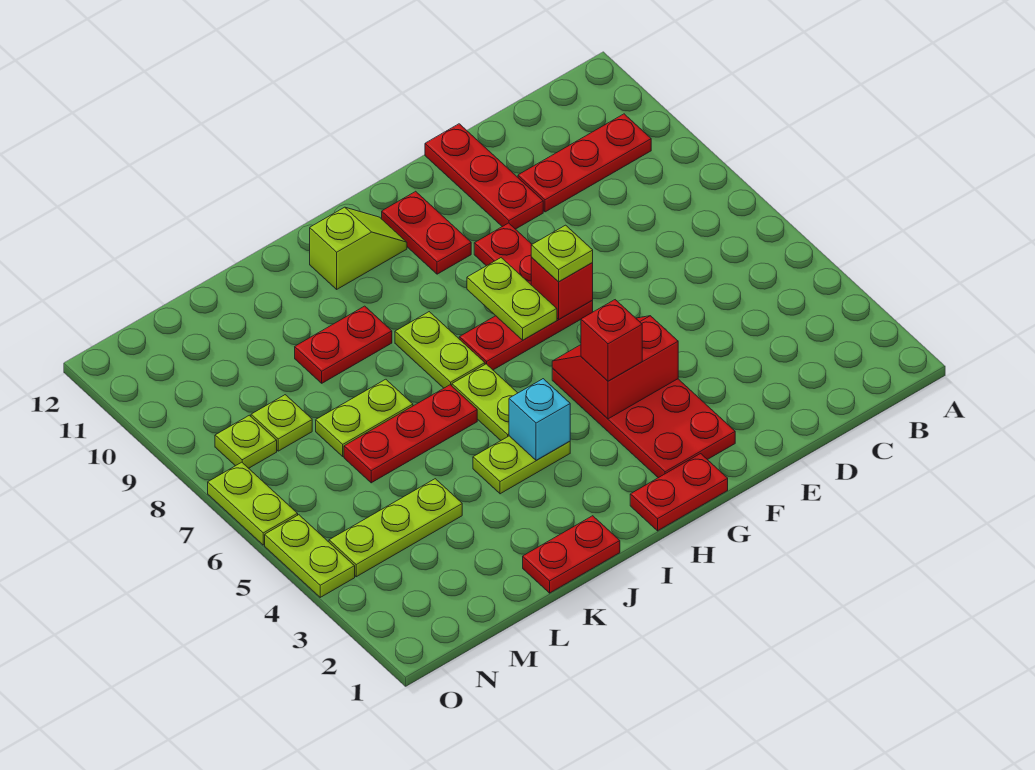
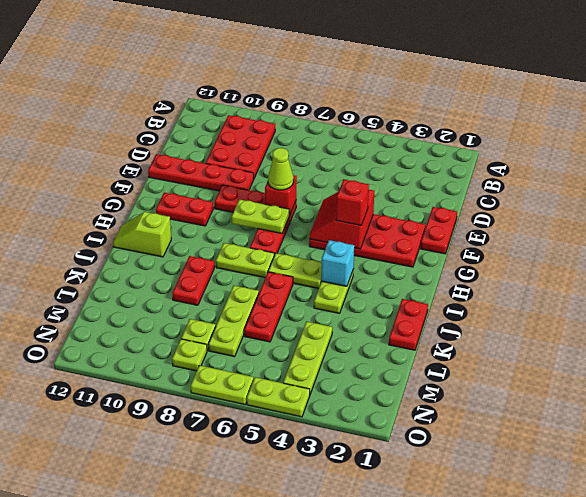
red plate B10:D10 level 1 -> red plate B9:D10 level 1
red plate E10:E12 level 1 -> red plate E9:E12 level 1
lime plate F7 level 3 -> lime cone F7 level 3
red plate G1:H1 level 1 -> red plate E1:F1 level 1
lime slope H11:I11 level 1 top I -> lime slope I11:I12 level 1 top 11
lime plate K7:L7 level 1 -> lime plate K7:M7 level 1

